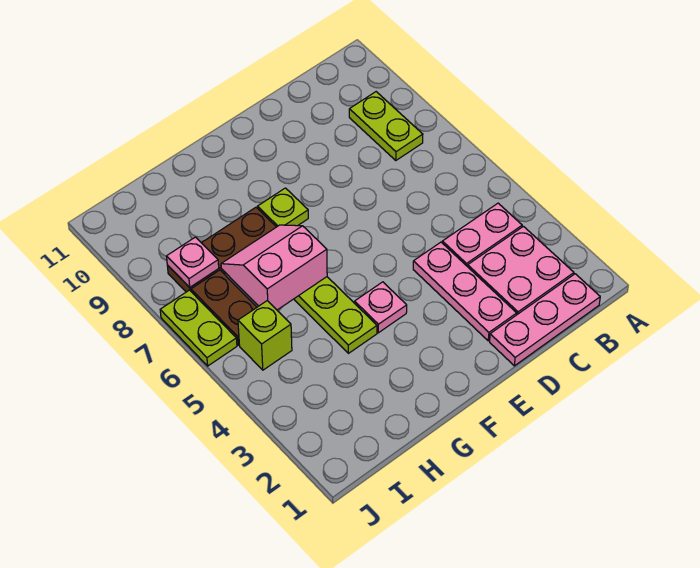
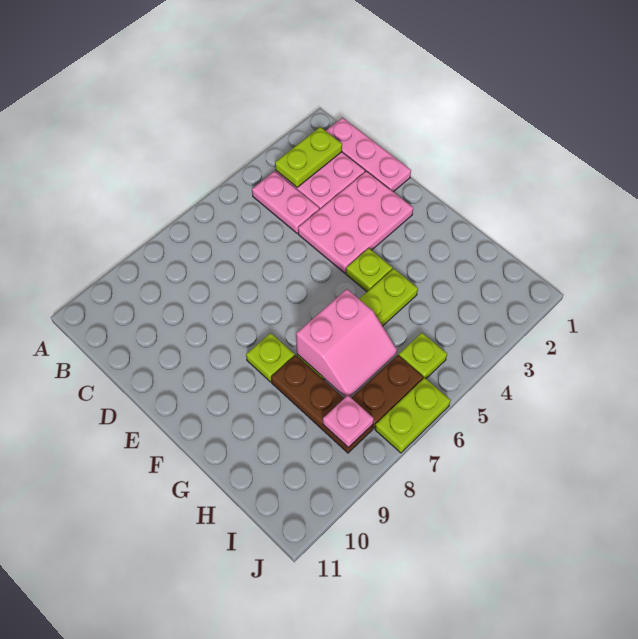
lime plate B8:B9 level 1 -> lime plate B2:B3 level 2
pink plate D2:D4 level 1 -> pink plate D2:E4 level 1
pink plate F4 level 1 -> lime plate F4 level 1
pink slope G6:H7 level 2 top 6 -> pink slope G6:H7 level 2 top G
lime brick I5 level 1 -> lime plate I5 level 1

